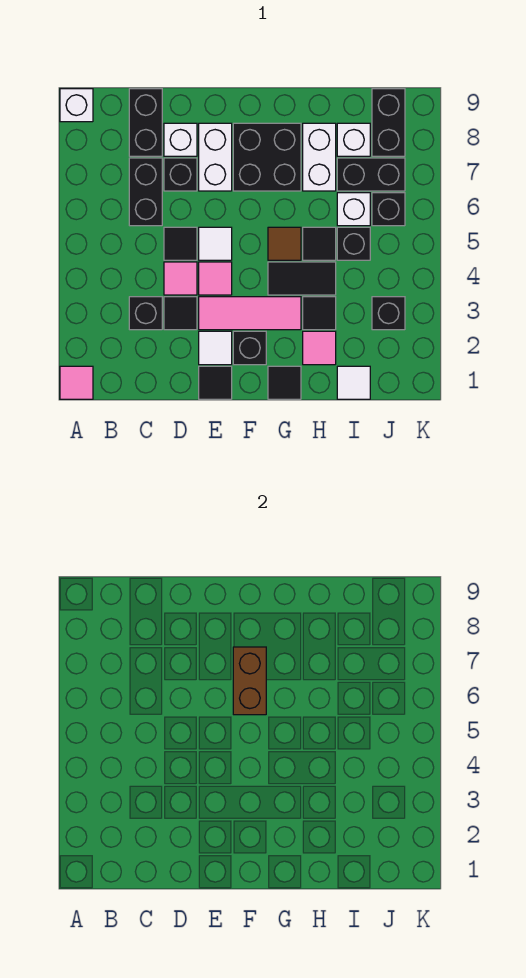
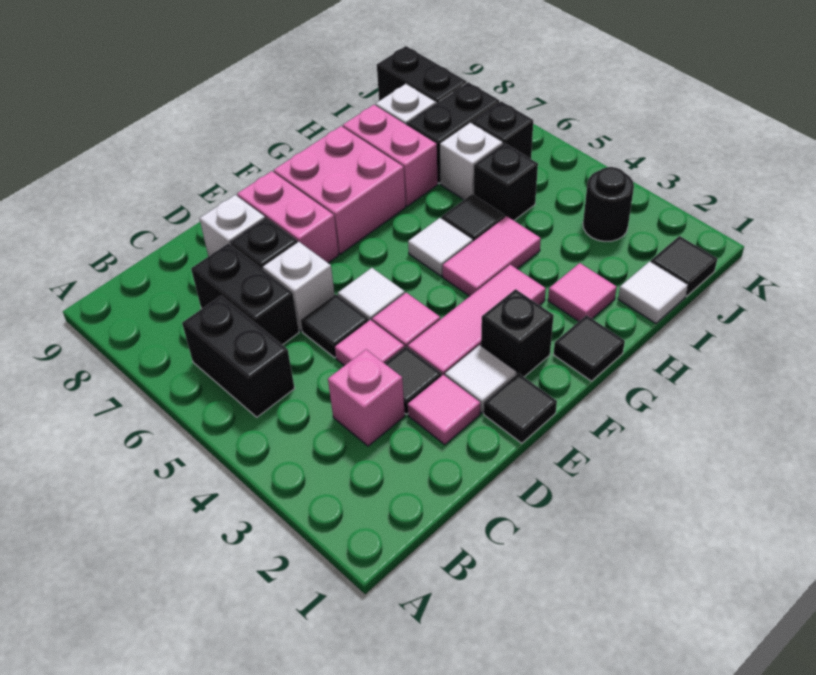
pink tile A1 level 1 -> pink tile D2 level 1
white brick A9 level 1 -> white brick D6 level 1
black brick C3 level 1 -> pink brick C3 level 1
black brick C8:C9 level 1 -> black brick B5:B6 level 1
white brick E7:E8 level 1 -> pink brick E7:E8 level 1
brown brick F6:F7 level 2 -> none
black brick F7:G8 level 1 -> pink brick F7:G8 level 1
black tile G4:H4 level 1 -> pink tile G4:H4 level 1
brown tile G5 level 1 -> white tile G5 level 1
black tile H3 level 1 -> black tile J1 level 1
white brick H7:H8 level 1 -> pink brick H7:H8 level 1
black brick J3 level 1 -> black round brick J3 level 1

